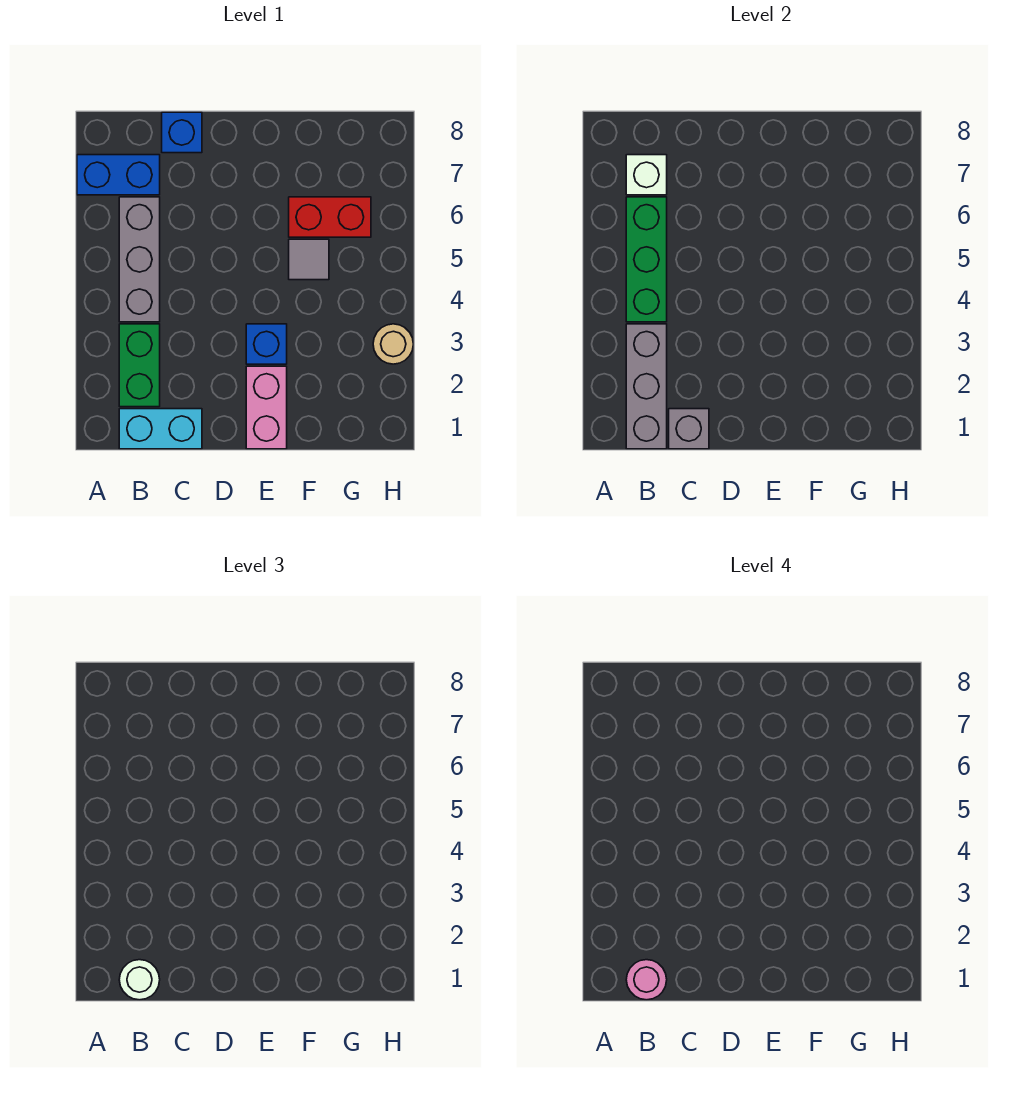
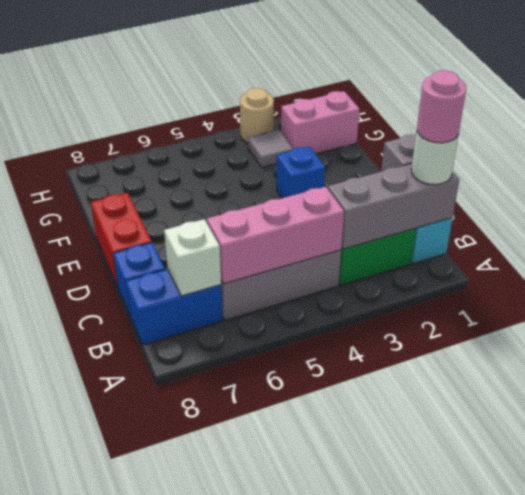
blue brick A7:B7 level 1 -> blue brick B7:B8 level 1
green brick B4:B6 level 2 -> pink brick B4:B6 level 2
pink brick E1:E2 level 1 -> pink brick G1:G2 level 1
grey tile F5 level 1 -> grey tile G3 level 1
red brick F6:G6 level 1 -> red brick D8:E8 level 1

